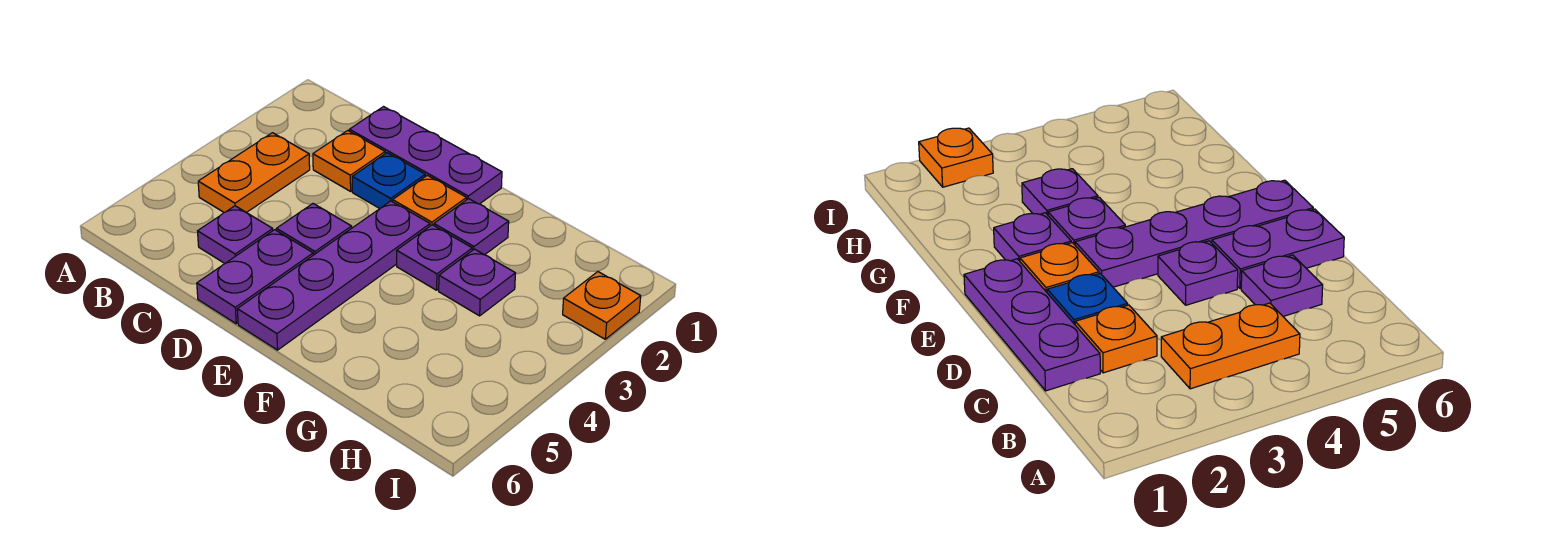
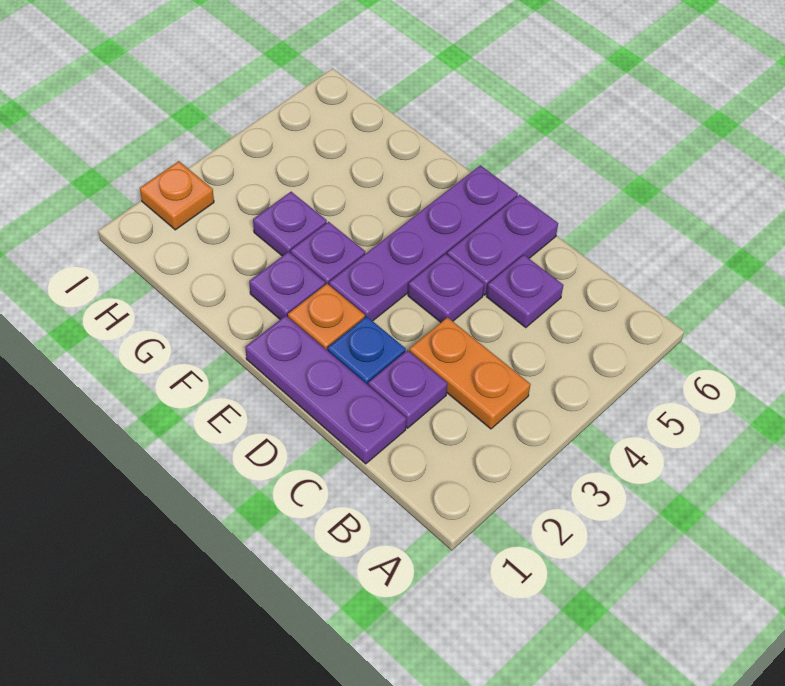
orange plate B3:B4 level 1 -> orange plate B3:C3 level 1
orange plate C2 level 1 -> purple plate C2 level 1

